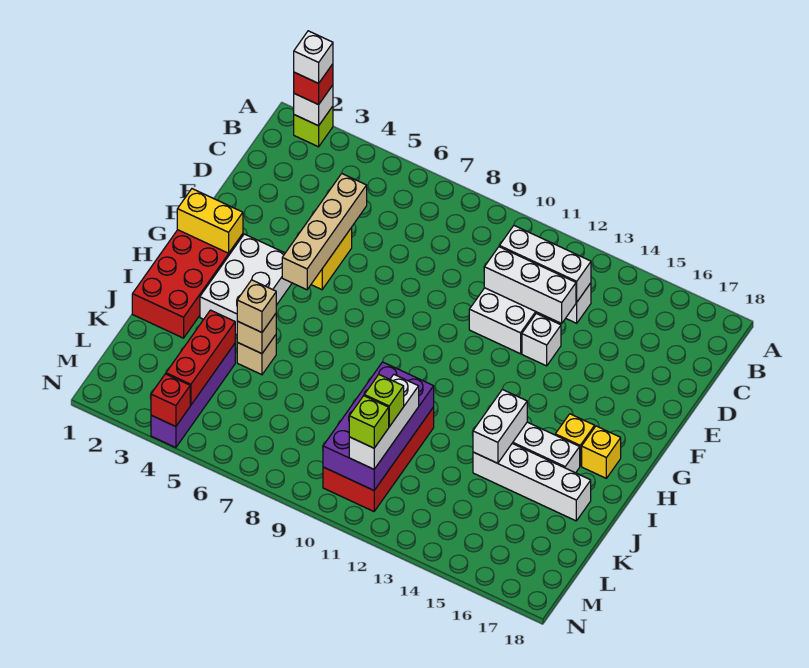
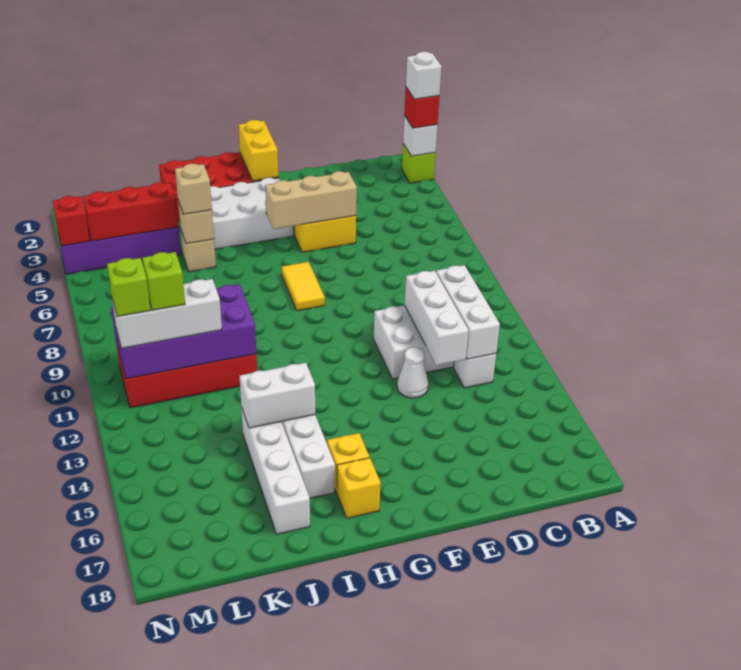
tan brick D5:G5 level 2 -> tan brick E5:G5 level 2
white brick E13 level 1 -> white cone E13 level 1
none -> yellow tile G7:G8 level 1

